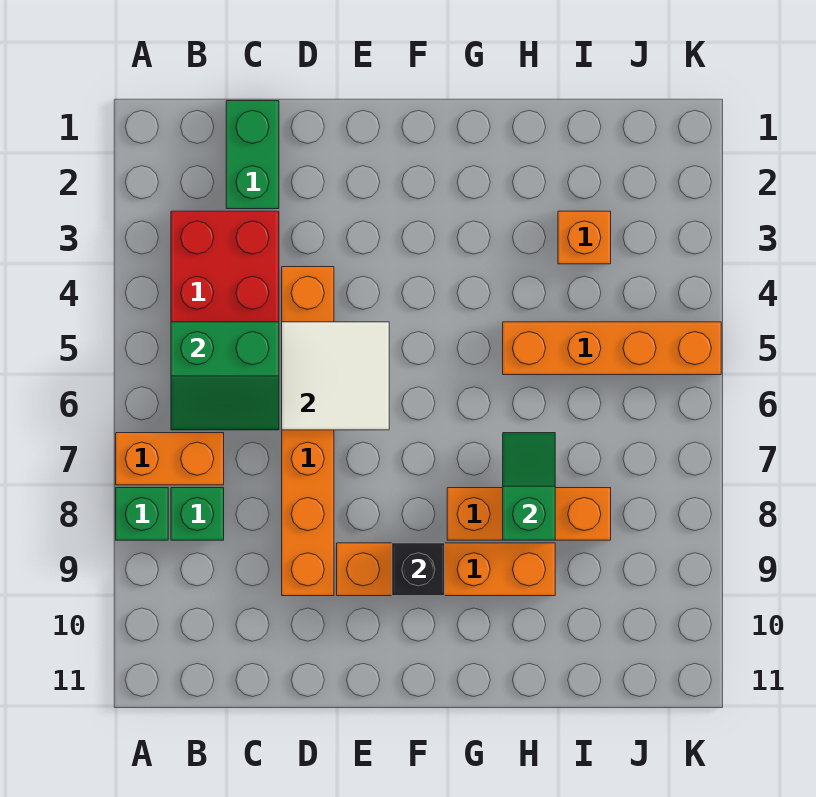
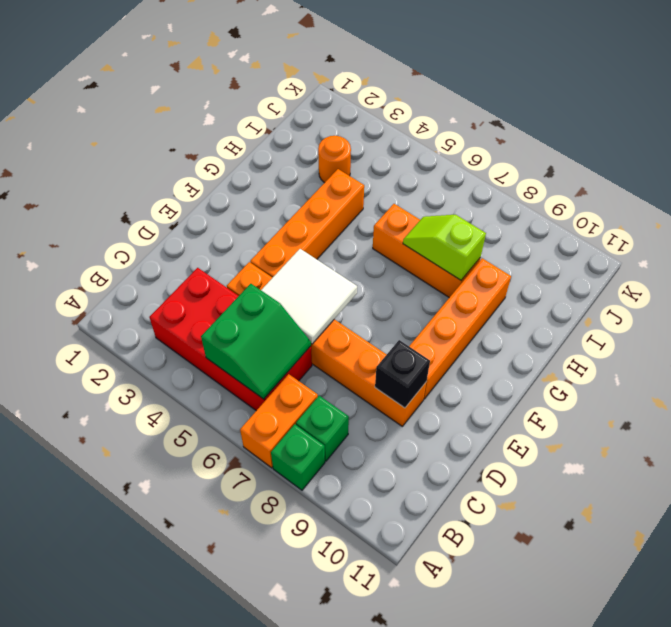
green brick C1:C2 level 1 -> none
black brick F9 level 2 -> black brick D9 level 2
orange brick G8:I8 level 1 -> orange brick H6:H8 level 1
orange brick H5:K5 level 1 -> orange brick E4:H4 level 1
green slope H7:H8 level 2 top 8 -> lime slope H7:H8 level 2 top 8
orange brick I3 level 1 -> orange round brick I3 level 1

